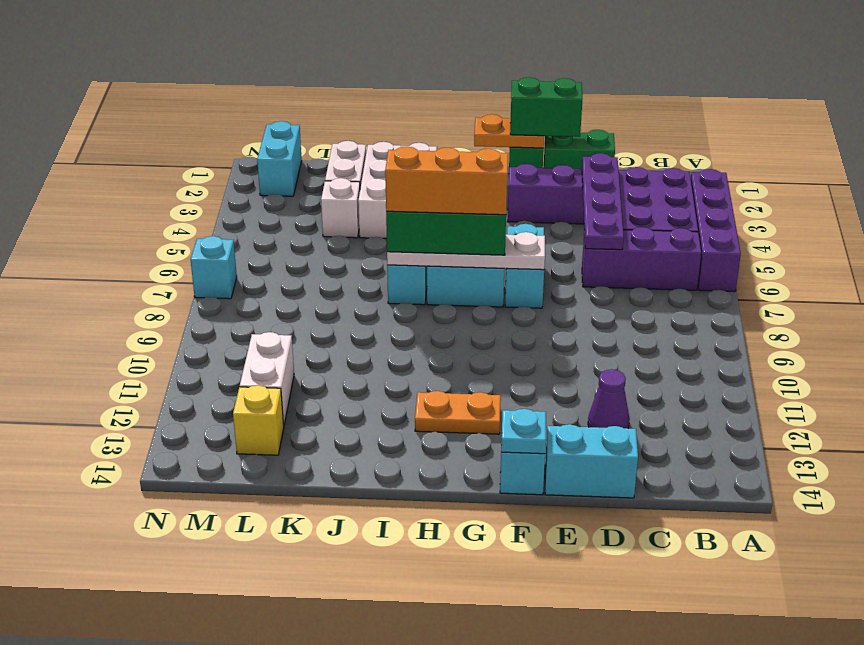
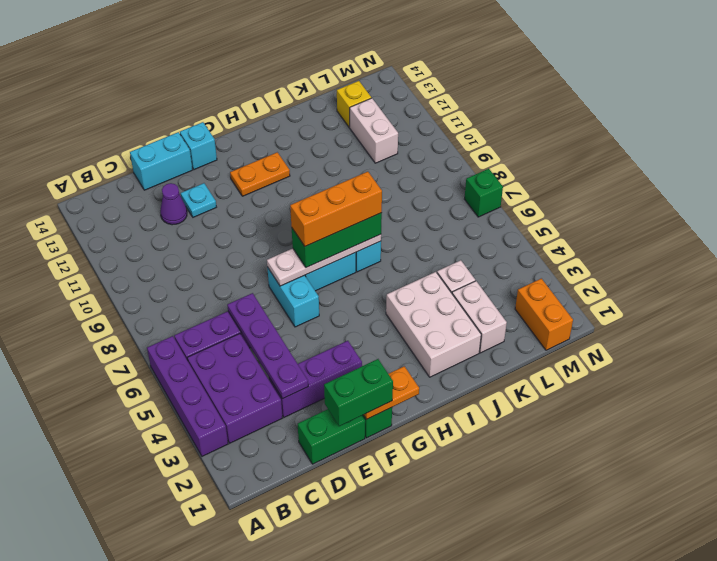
cyan plate F14 level 2 -> cyan plate E12 level 1
cyan brick M1:M2 level 1 -> orange brick M1:M2 level 1
cyan brick N7 level 1 -> green brick N7 level 1

